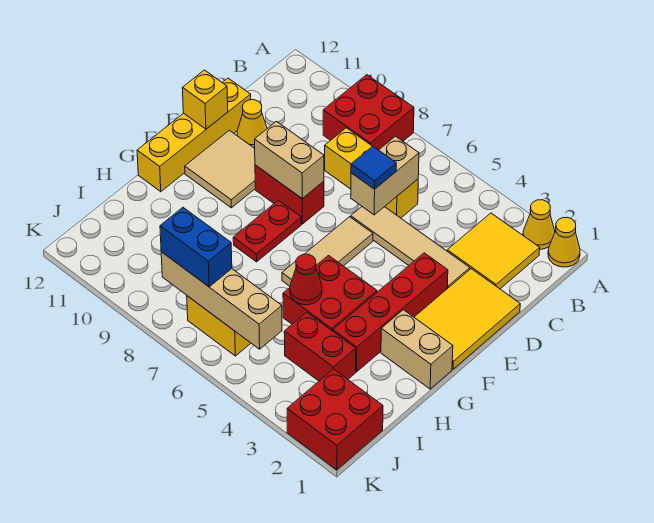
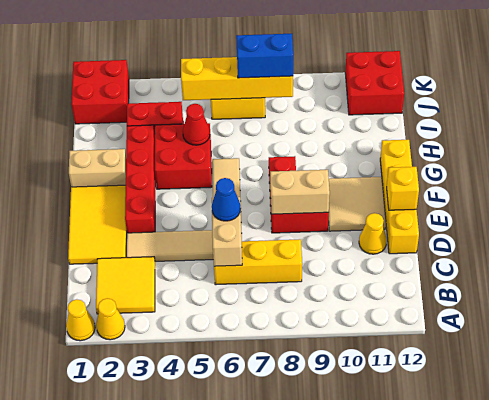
red brick A8:B9 level 1 -> red brick J11:K12 level 1
blue tile D6 level 3 -> blue cone D6 level 3
tan brick J5:J8 level 2 -> yellow brick J5:J8 level 2

